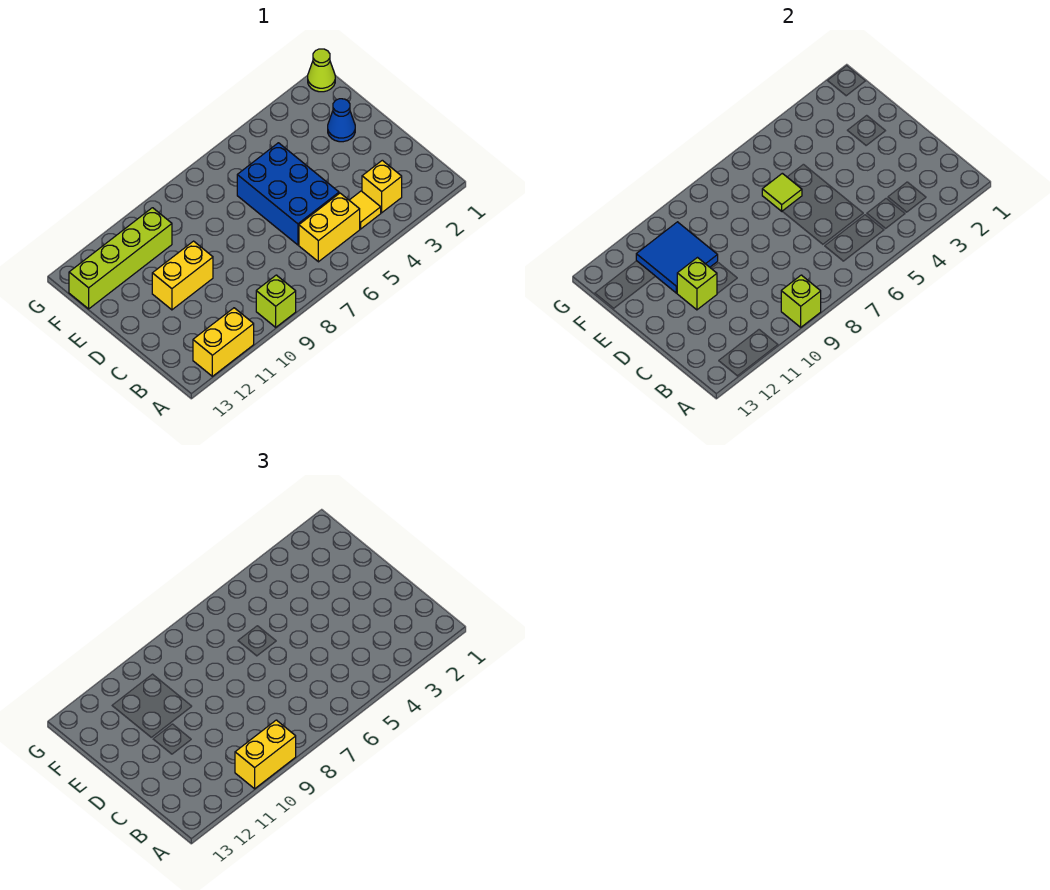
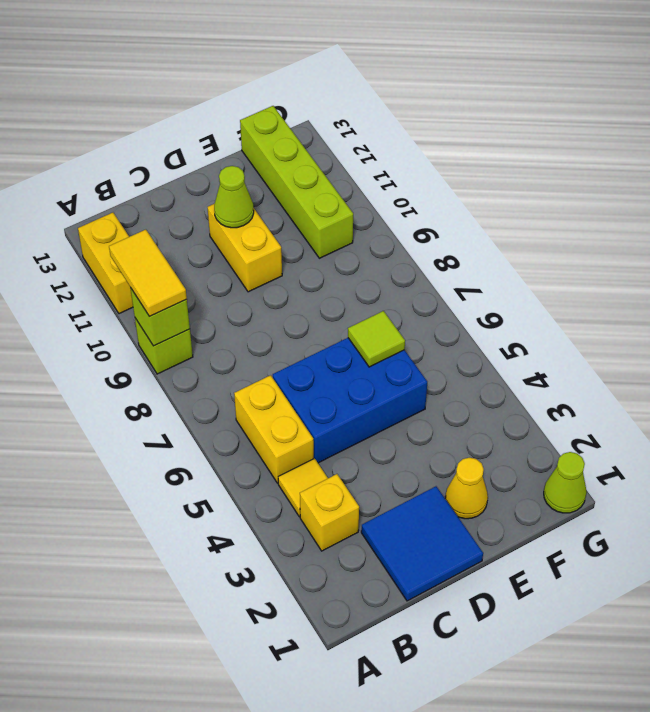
yellow brick A9:A10 level 3 -> yellow tile A9:A10 level 3
lime brick D11 level 2 -> lime cone D11 level 2
blue cone E2 level 1 -> yellow cone E2 level 1
blue tile E10:F11 level 2 -> blue tile C1:D2 level 1

